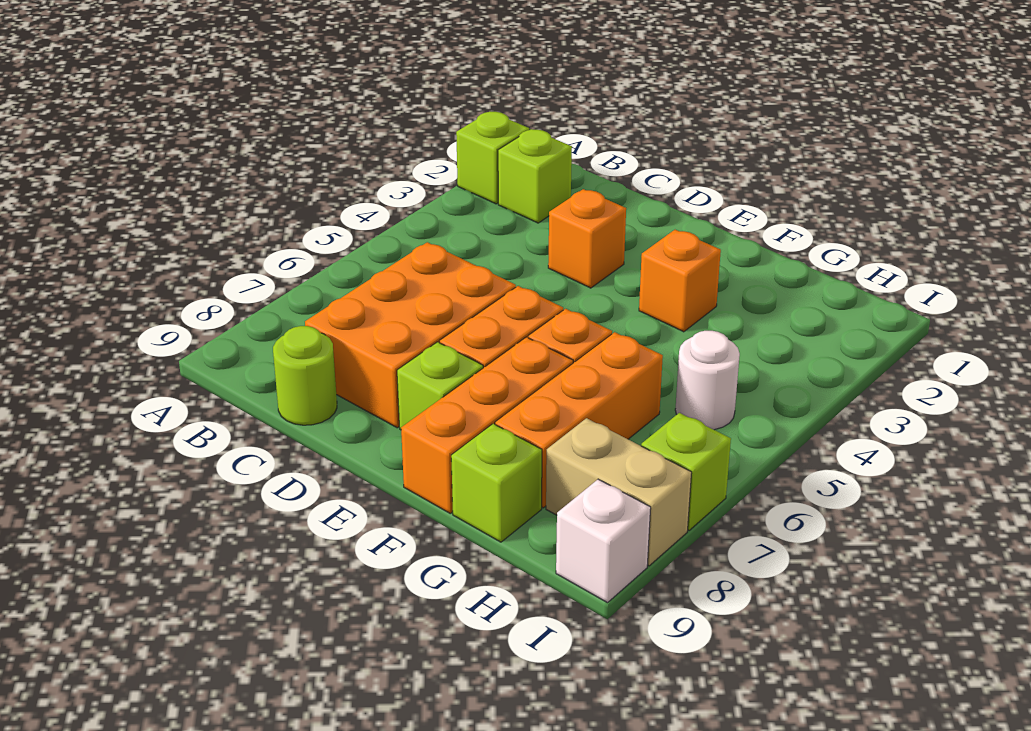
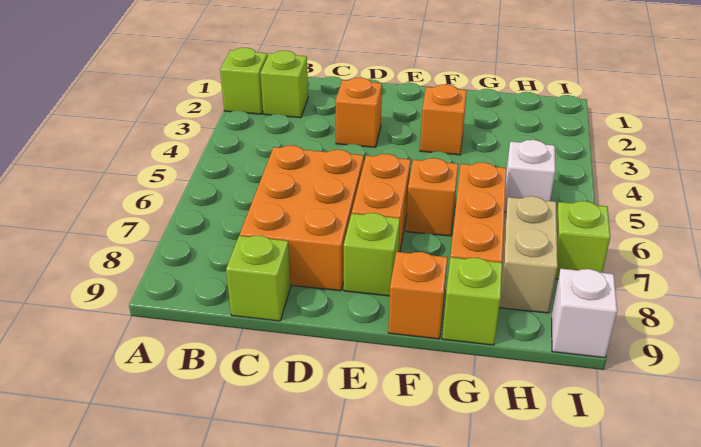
lime round brick C9 level 1 -> lime brick C9 level 1
orange brick F7:F9 level 1 -> orange brick F9 level 1
white round brick H5 level 1 -> white brick H5 level 1
tan brick H8:I8 level 1 -> tan brick H7:H8 level 1

